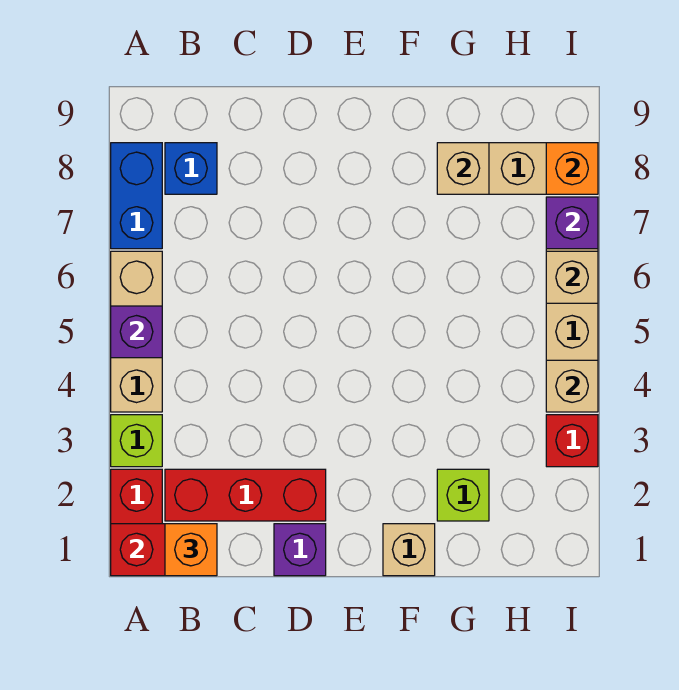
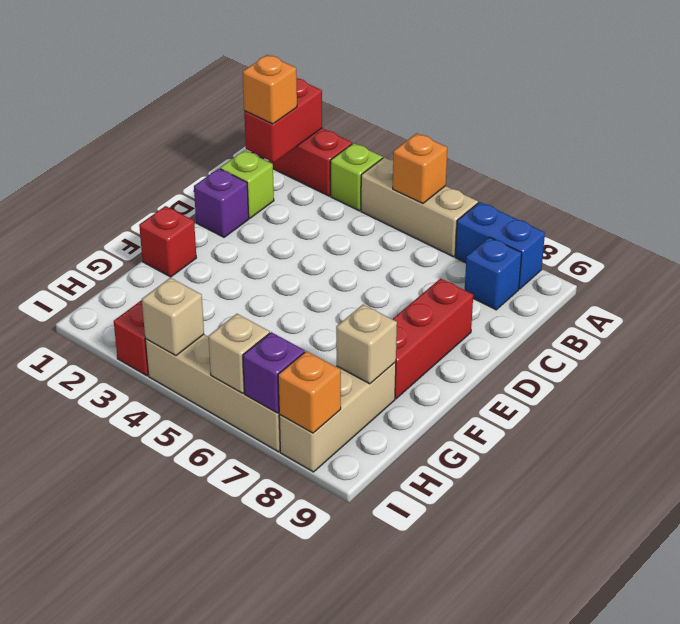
purple brick A5 level 2 -> orange brick A5 level 2
red brick B2:D2 level 1 -> red brick D8:F8 level 1
tan brick F1 level 1 -> red brick F1 level 1
lime brick G2 level 1 -> lime brick C1 level 1

